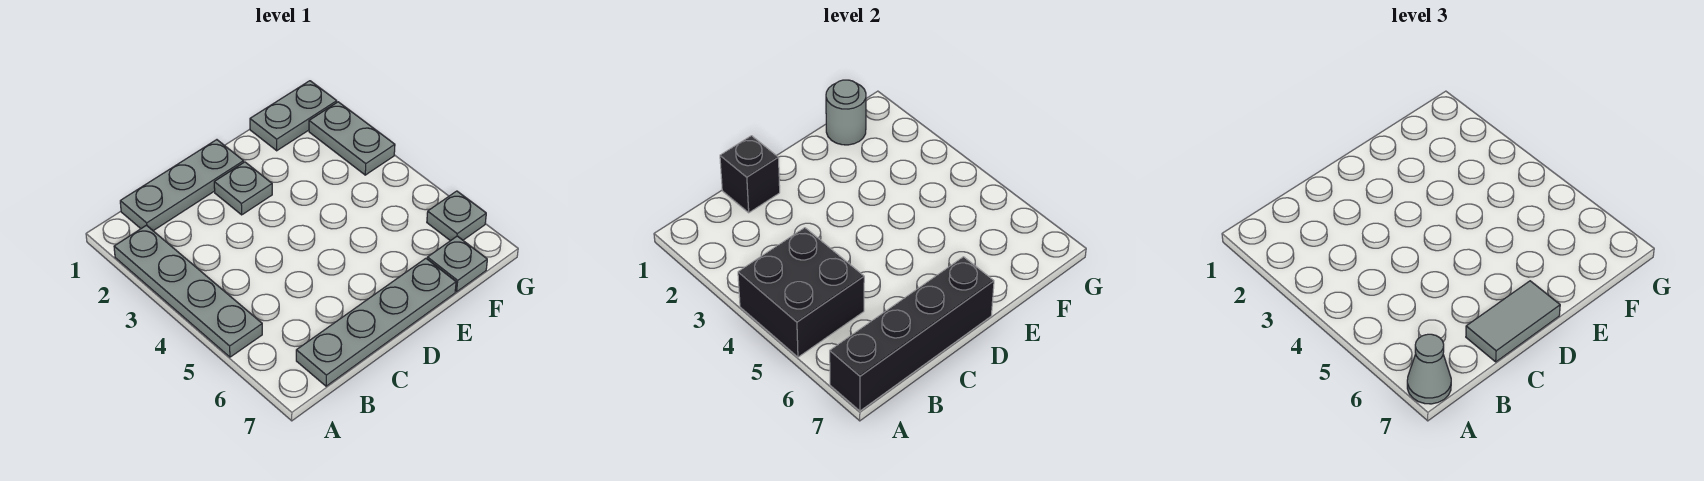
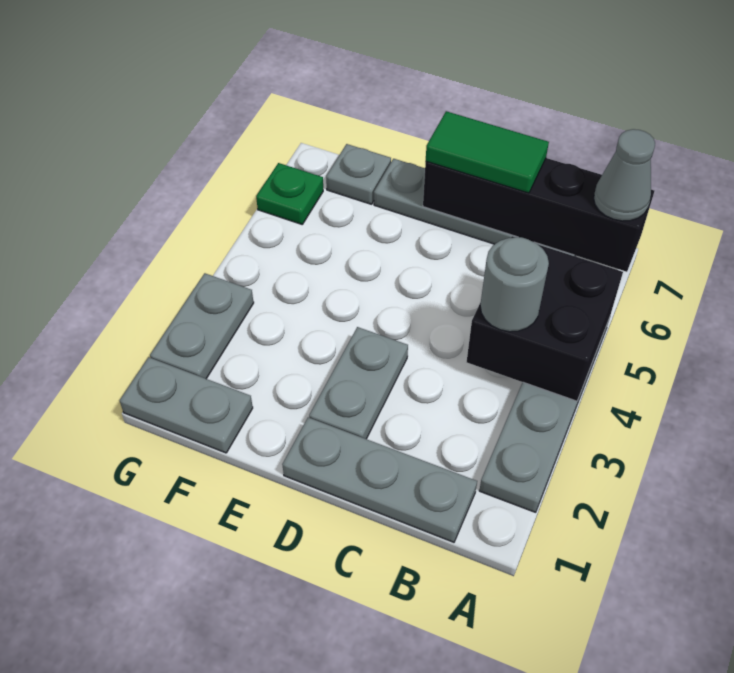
black brick C1 level 2 -> none
grey tile C7:D7 level 3 -> green tile C7:D7 level 3
grey plate D2 level 1 -> grey plate D2:D3 level 1
grey round brick F1 level 2 -> grey round brick B4 level 3
grey plate G6 level 1 -> green plate G6 level 1

